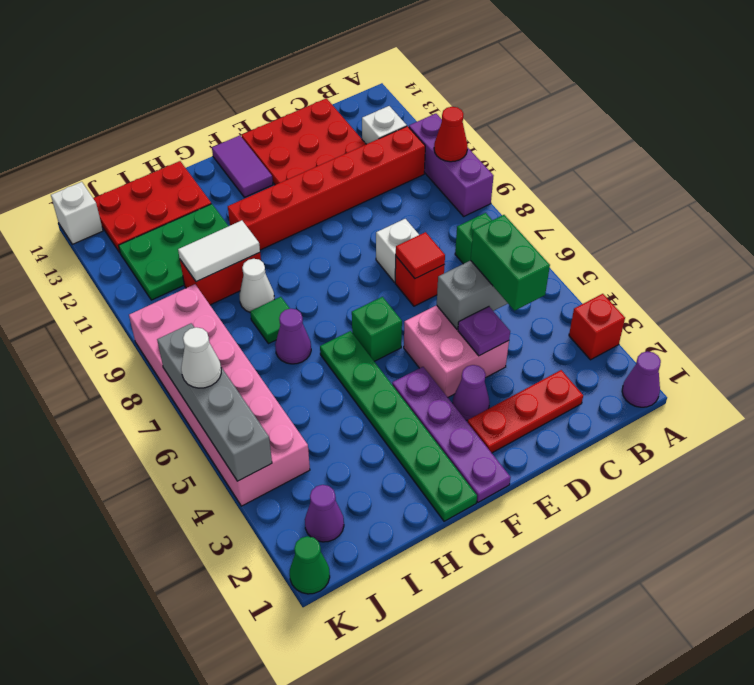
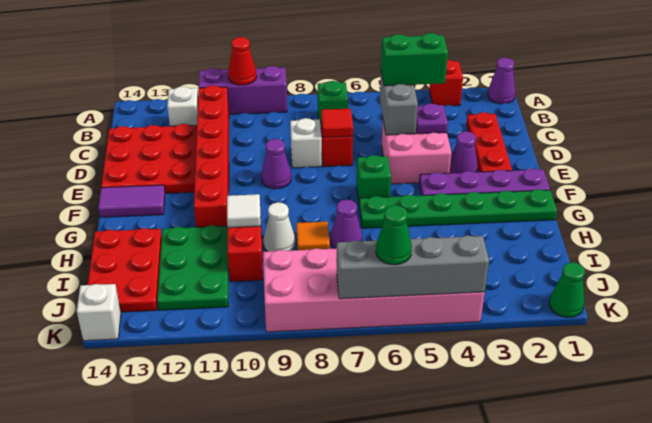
green tile H8 level 1 -> orange tile H8 level 1
white tile H10:I10 level 2 -> white tile H10 level 2
purple cone J2 level 1 -> purple cone E9 level 1
white cone K6 level 3 -> green cone K6 level 3

